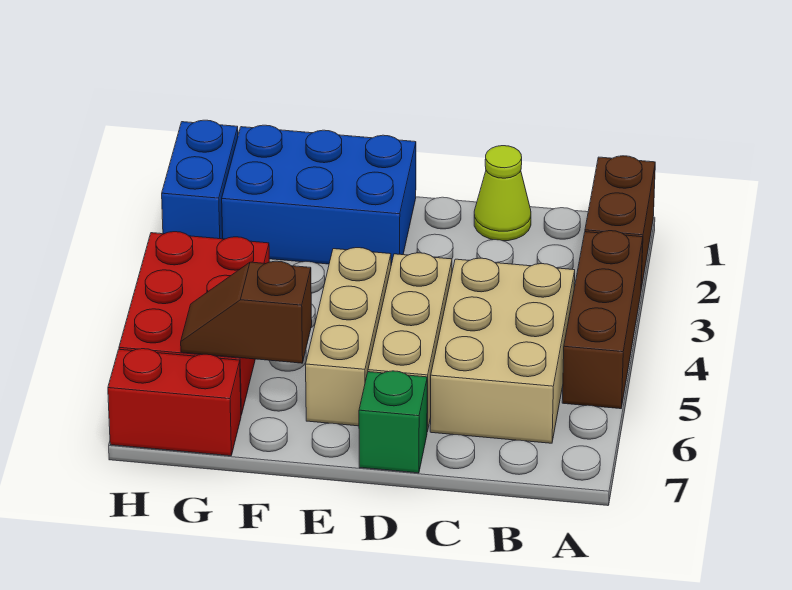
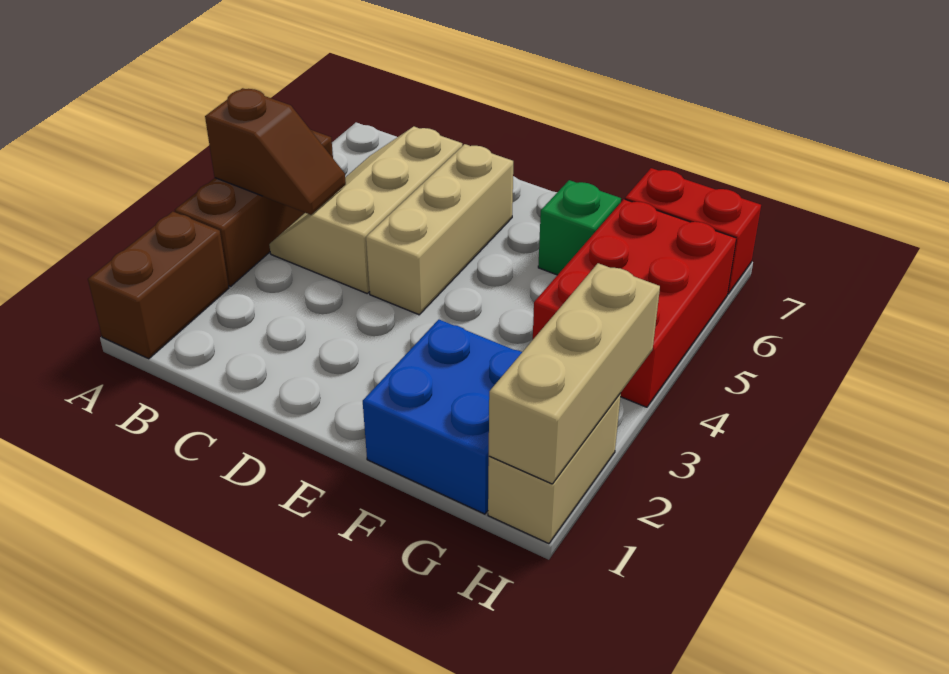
tan brick B4:C6 level 1 -> tan slope B4:C6 level 1 top C
lime cone C1 level 1 -> none
green brick D7 level 1 -> green brick F6 level 1
blue brick E1:G2 level 1 -> blue brick F1:G2 level 1
tan brick E4:E6 level 1 -> tan brick H1:H3 level 2
brown slope F6:G6 level 2 top F -> brown slope A4:B4 level 2 top A
blue brick H1:H2 level 1 -> tan brick H1:H2 level 1

